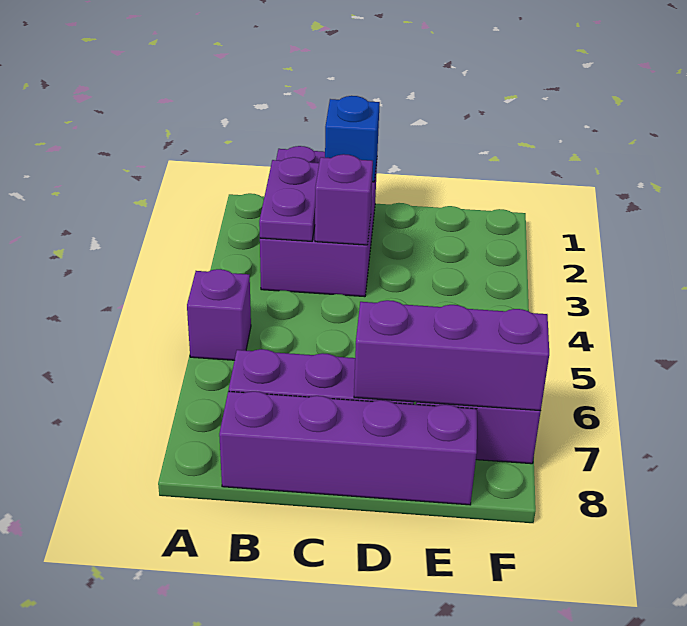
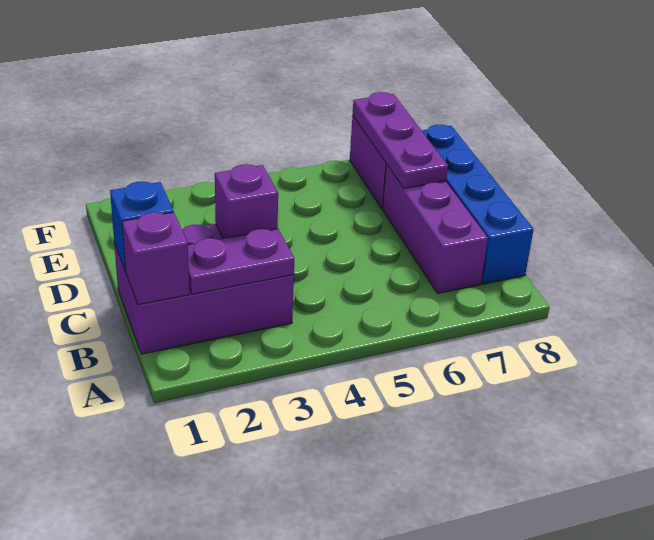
purple brick A5 level 1 -> purple brick B1 level 2
purple brick B8:E8 level 1 -> blue brick B8:E8 level 1
purple brick D7:F7 level 2 -> purple plate D7:F7 level 2

